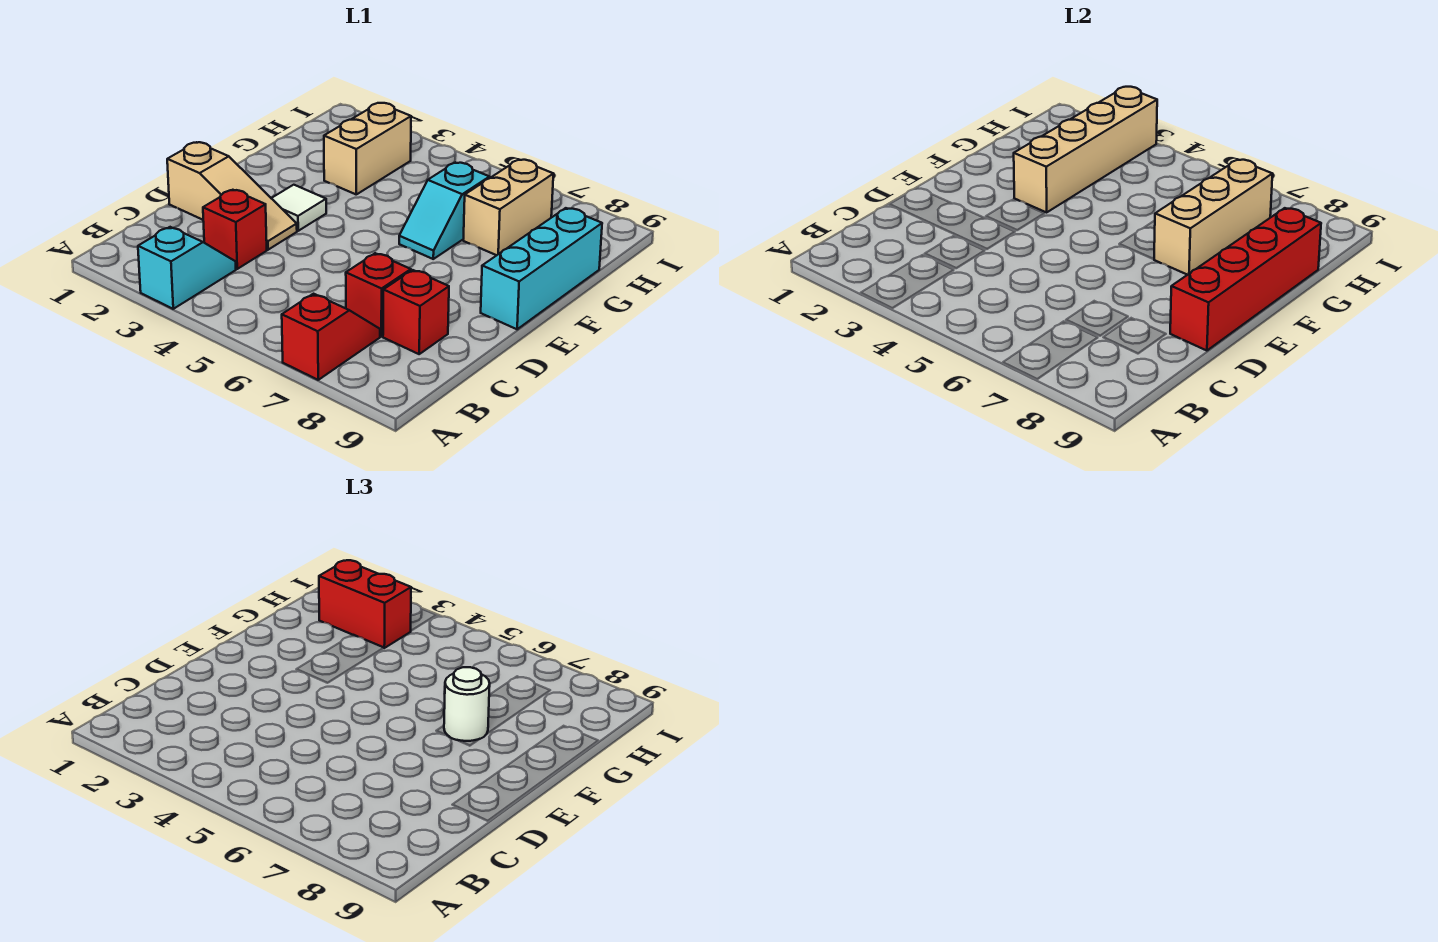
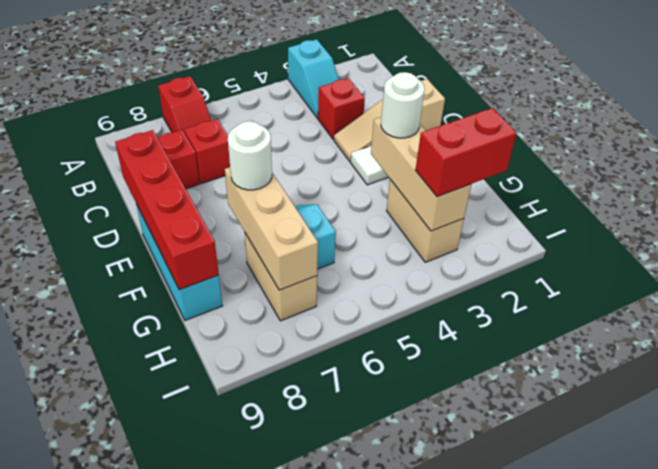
tan brick F3:I3 level 2 -> tan brick F3:H3 level 2
none -> white round brick F3 level 3

